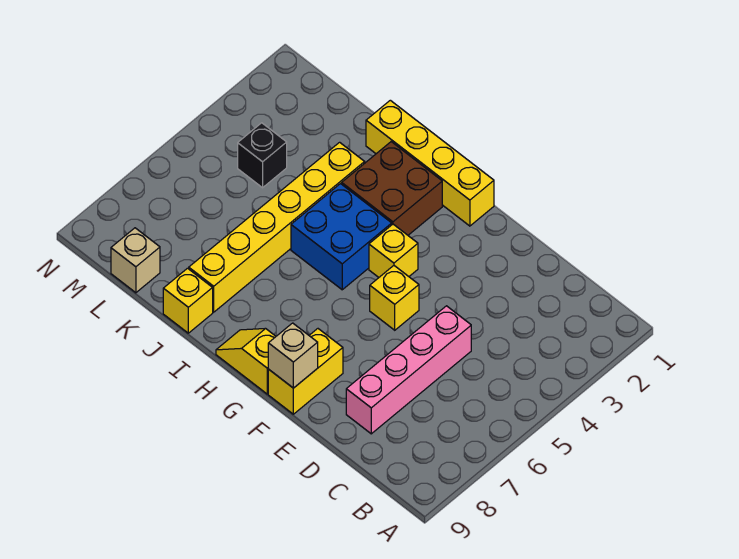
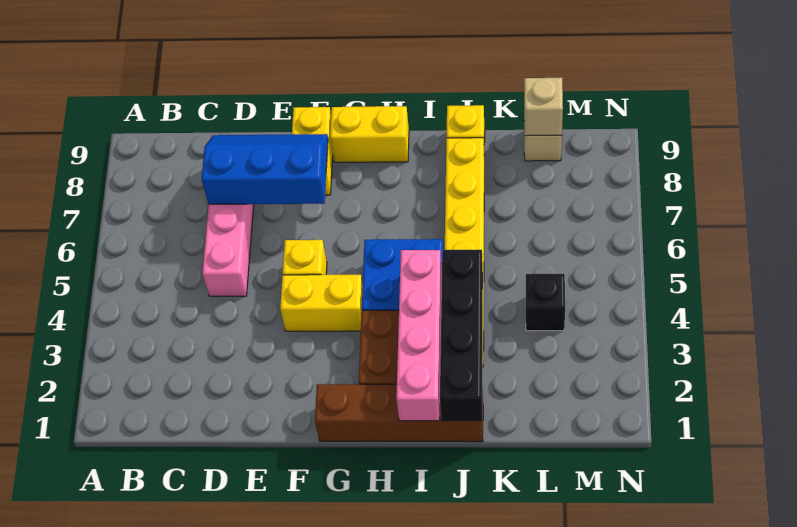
none -> blue slope D7:F8 level 2 top 7
tan brick F9 level 2 -> tan brick L9 level 2
yellow brick G1:J1 level 1 -> brown brick G1:J1 level 1
yellow brick G4 level 1 -> yellow brick F4:G4 level 1
yellow slope G9:H9 level 1 top G -> yellow brick G9:H9 level 1
none -> pink brick I1:I4 level 2
none -> black brick J1:J4 level 2

